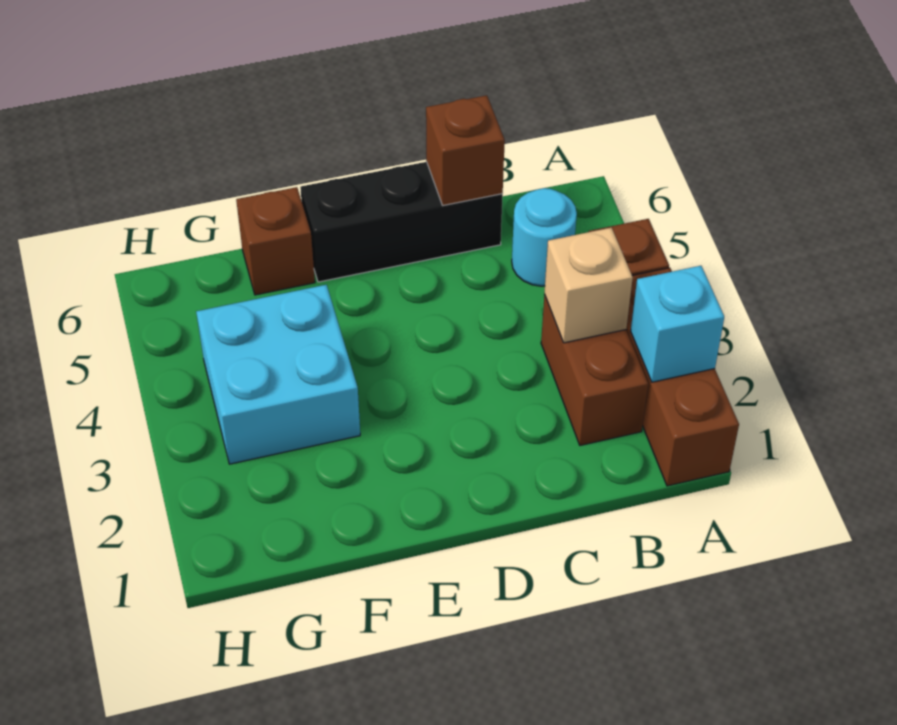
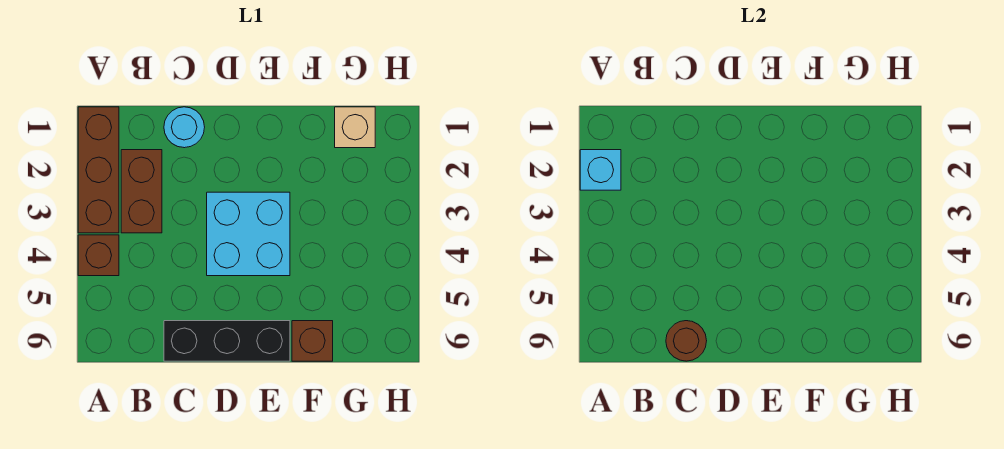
tan brick B3 level 2 -> tan brick G1 level 1
cyan round brick B5 level 1 -> cyan round brick C1 level 1
brown brick C6 level 2 -> brown round brick C6 level 2
cyan brick F3:G4 level 1 -> cyan brick D3:E4 level 1

